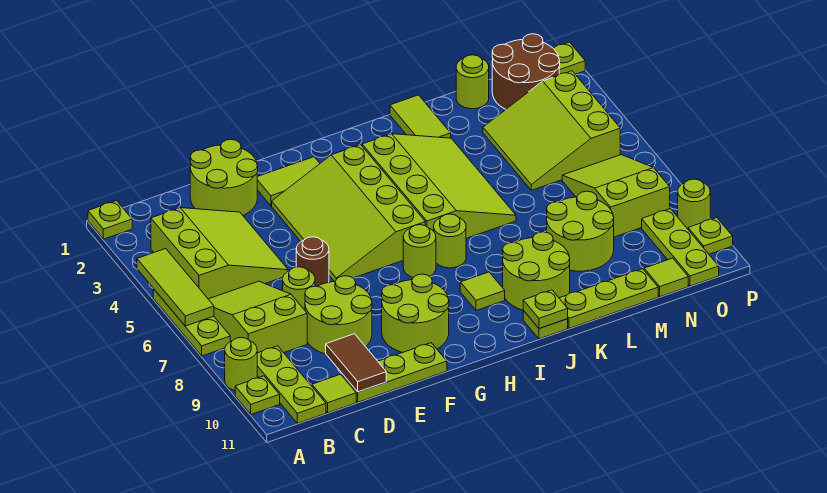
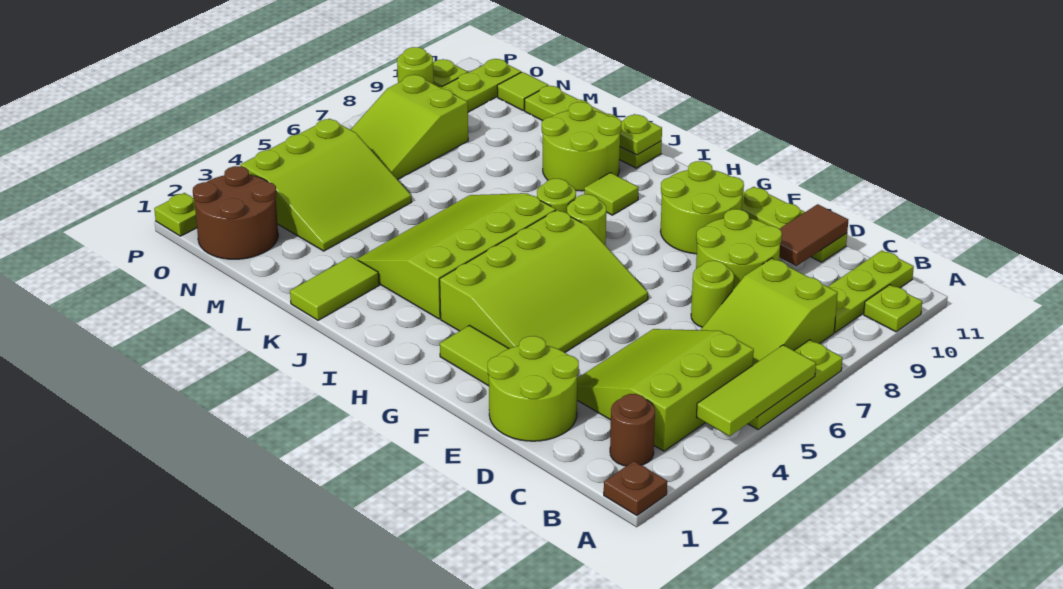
lime plate A1 level 1 -> brown plate A1 level 1
lime round brick A9 level 1 -> none
lime tile C11 level 1 -> none
brown round brick E6 level 1 -> brown round brick B2 level 1
lime round brick L8:M9 level 1 -> none
lime round brick M1 level 1 -> none

